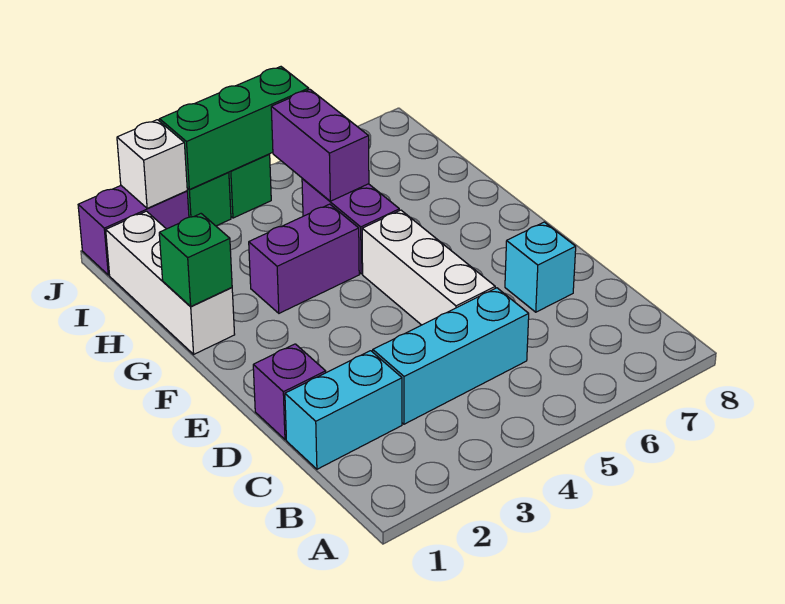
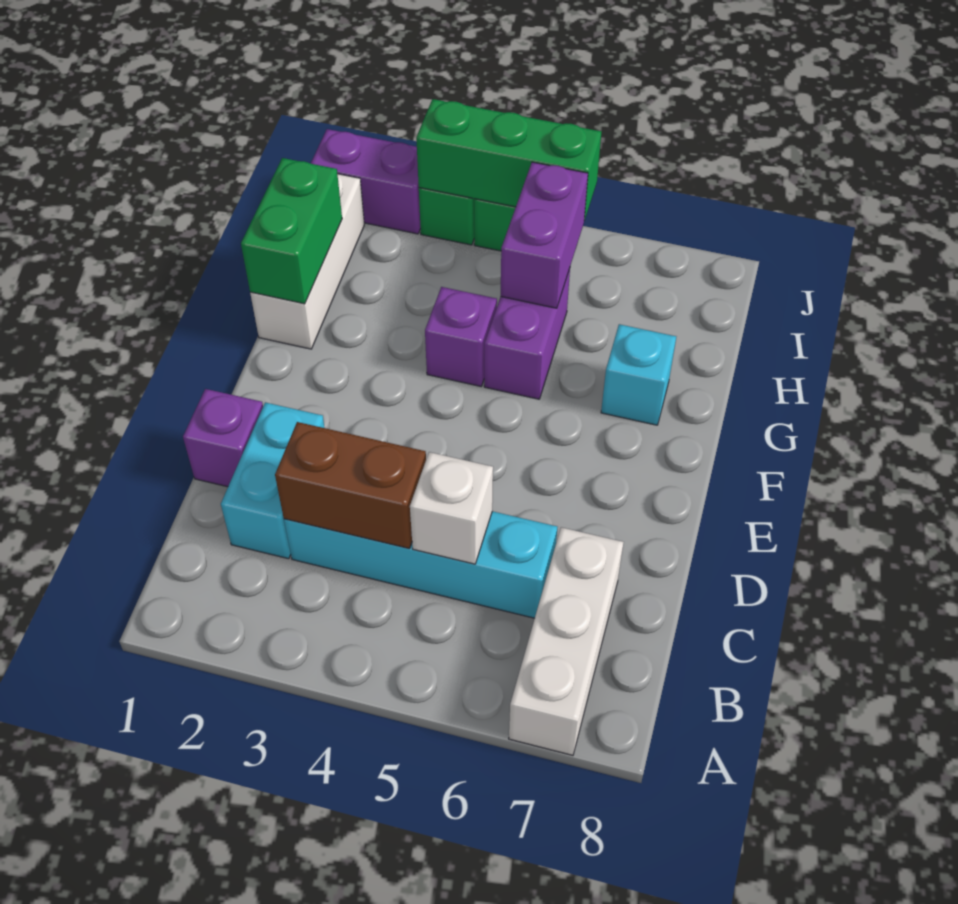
cyan brick C1:C2 level 1 -> cyan brick C2:D2 level 1
cyan brick C3:C5 level 1 -> cyan brick C3:C6 level 1
none -> brown brick C3:C4 level 2
white brick D5:F5 level 1 -> white brick A7:C7 level 1
cyan brick D7 level 1 -> cyan brick G7 level 1
green brick G1 level 2 -> green brick G1:H1 level 2
purple brick G3:G4 level 1 -> purple brick G4 level 1
white brick J2 level 2 -> white brick C5 level 2

